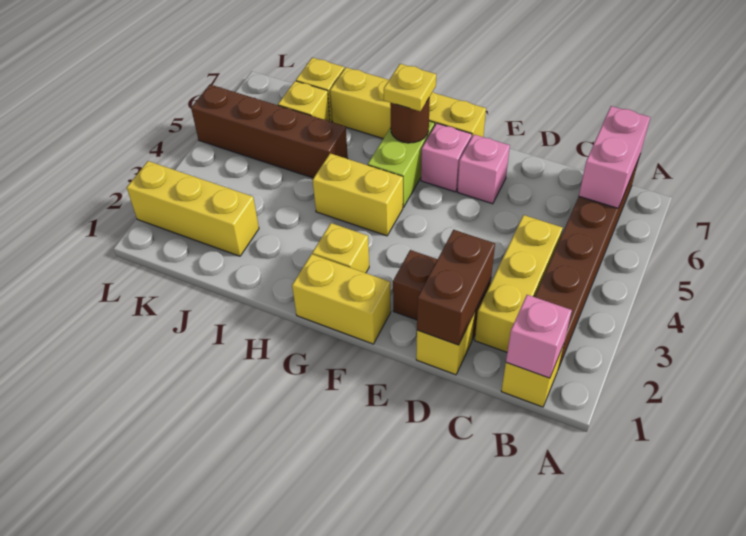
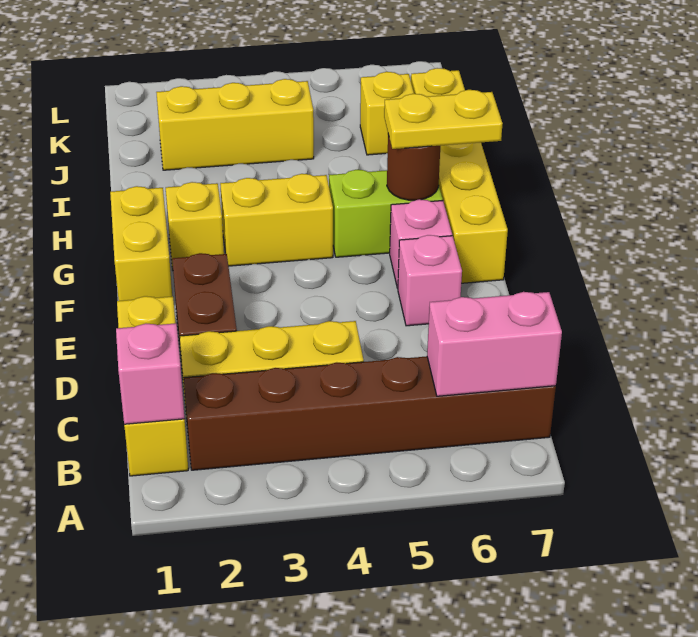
brown brick D1:D2 level 2 -> none
yellow brick G4:H4 level 1 -> yellow brick G3:G4 level 1
yellow plate G6 level 3 -> yellow plate G6:G7 level 3
brown brick I5:L5 level 1 -> none
yellow brick J2:L2 level 1 -> yellow brick J2:J4 level 1

